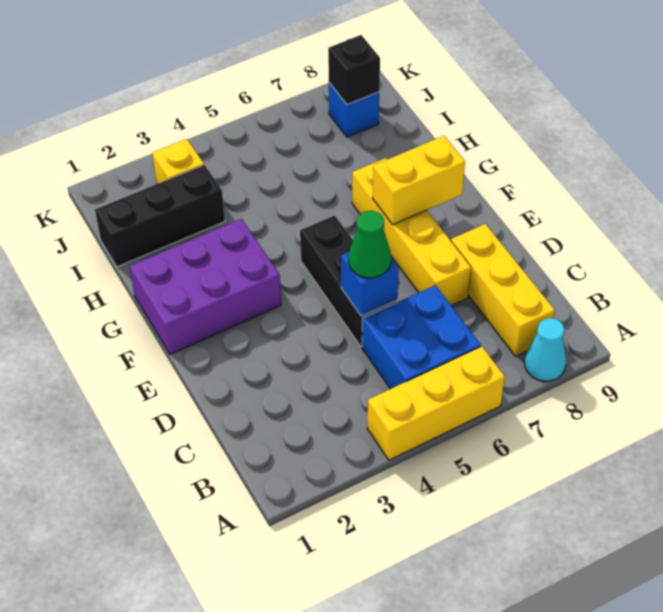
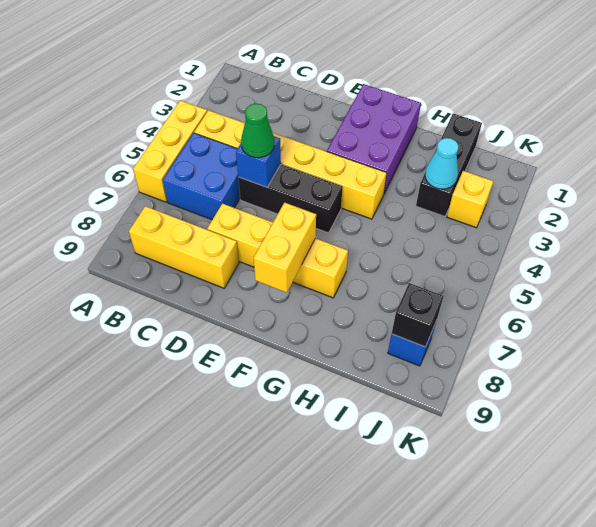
cyan cone A8 level 1 -> cyan cone I3 level 2
none -> yellow brick B4:G4 level 1

